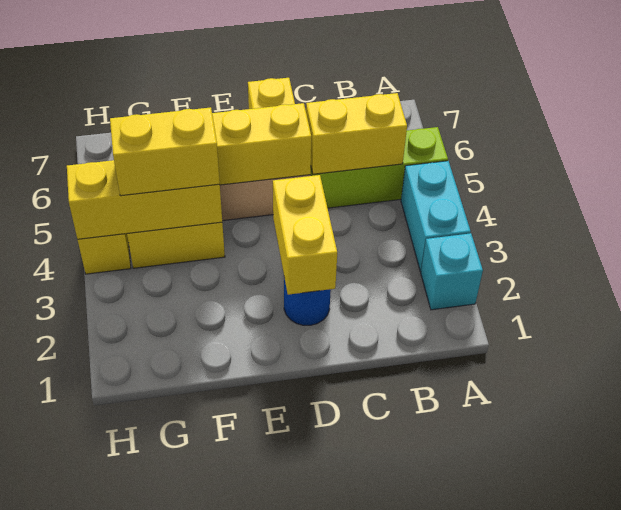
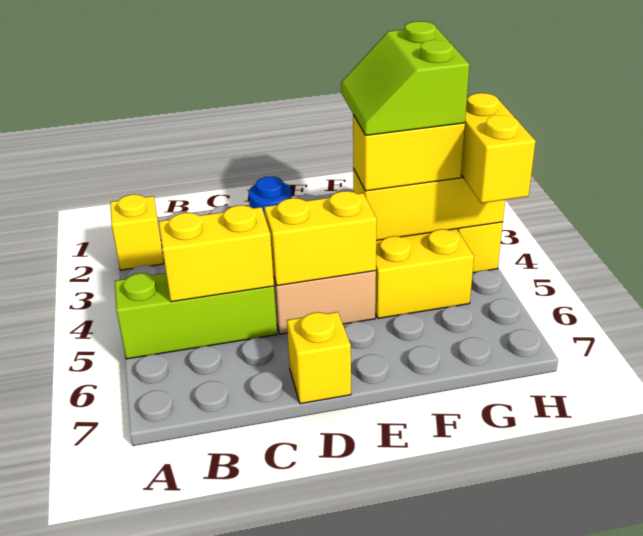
cyan brick A2 level 1 -> yellow brick A2 level 1
cyan brick A3:A4 level 1 -> none
yellow brick D2:D3 level 2 -> yellow brick H4:H5 level 3
none -> lime slope F3:G4 level 4 top G

